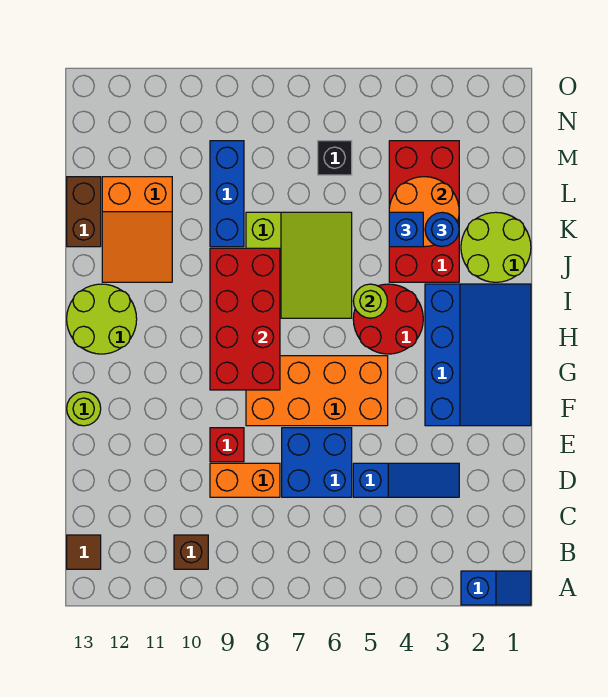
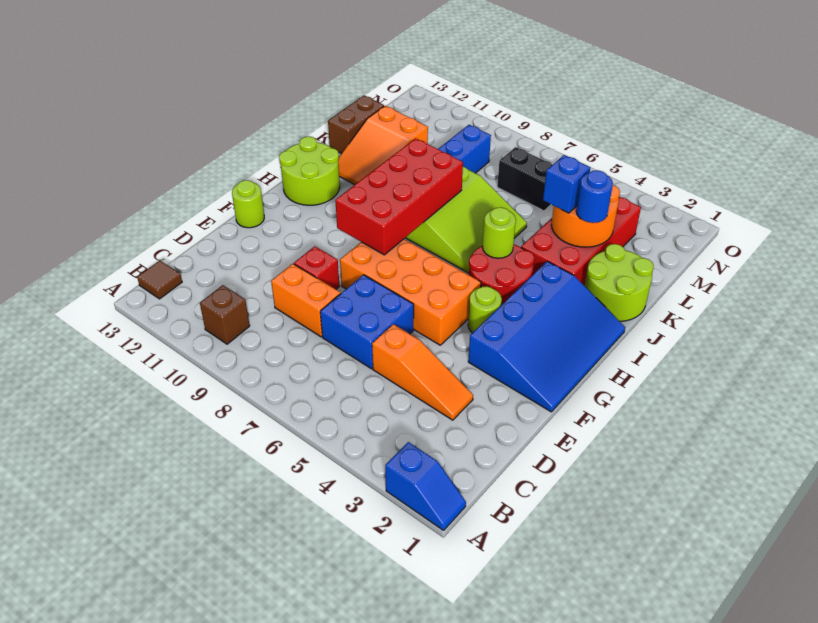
blue slope D3:D5 level 1 top 5 -> orange slope D3:D5 level 1 top 5
none -> lime round brick G4 level 1
black brick M6 level 1 -> black brick M6:M7 level 1

